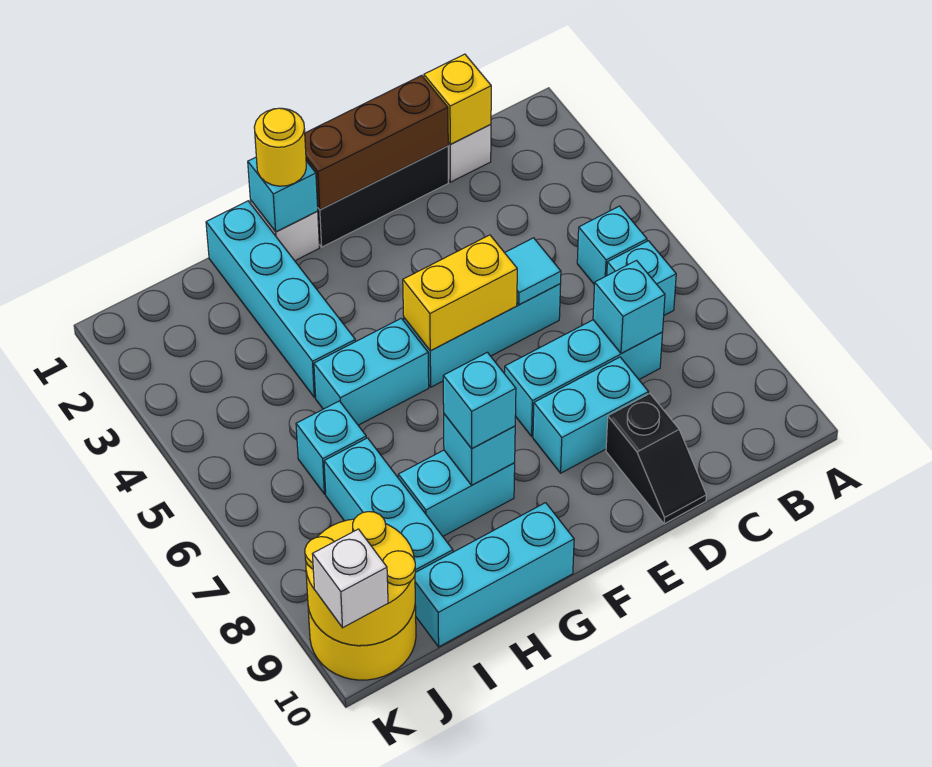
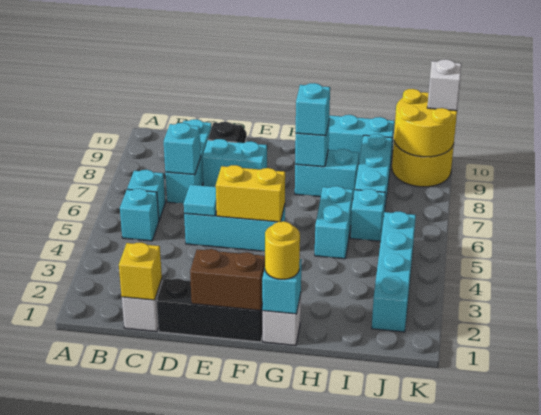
cyan brick C7:E7 level 1 -> cyan brick C7:C9 level 1
brown brick D1:F1 level 2 -> brown brick E1:F1 level 2
cyan brick G5:H5 level 1 -> cyan brick H5:H6 level 1
cyan brick H1:H4 level 1 -> cyan brick J2:J5 level 1

